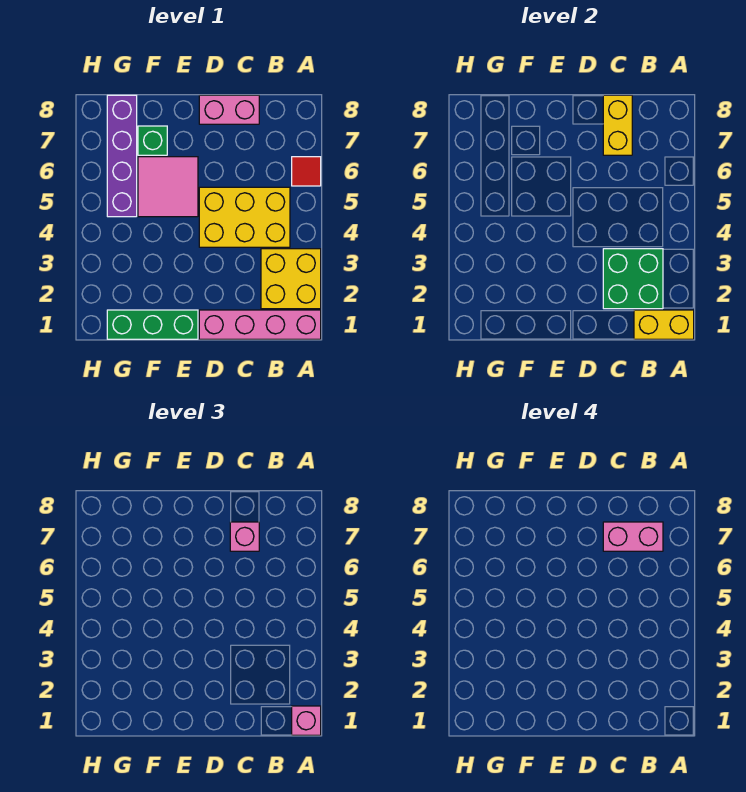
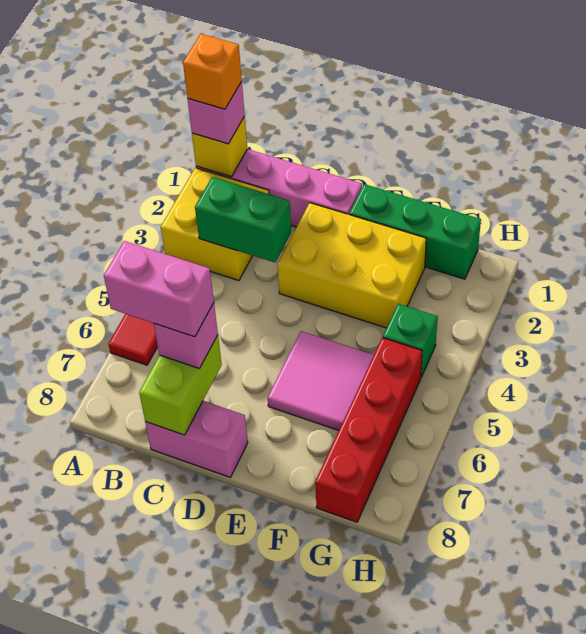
yellow brick A1:B1 level 2 -> yellow brick A1 level 2
none -> orange brick A1 level 4
green brick B2:C3 level 2 -> green brick B3:C3 level 2
yellow brick B4:D5 level 1 -> yellow brick D2:F3 level 1
yellow brick C7:C8 level 2 -> lime brick C7:C8 level 2
green brick F7 level 1 -> green brick G4 level 1
purple brick G5:G8 level 1 -> red brick G5:G8 level 1

